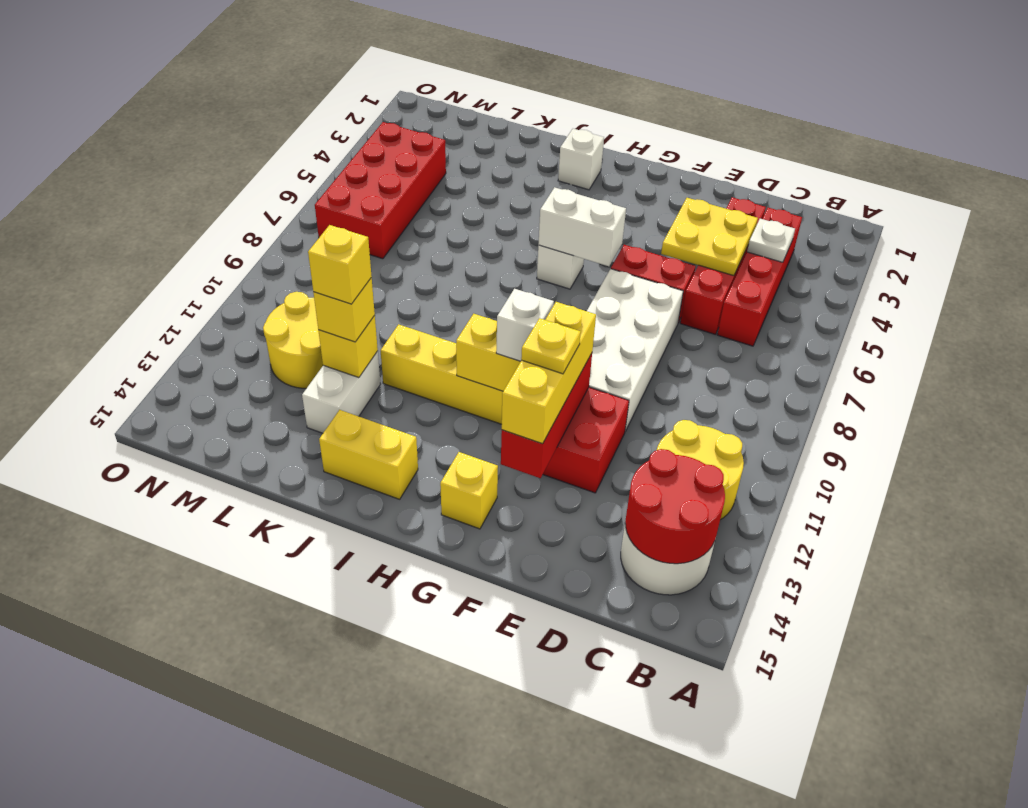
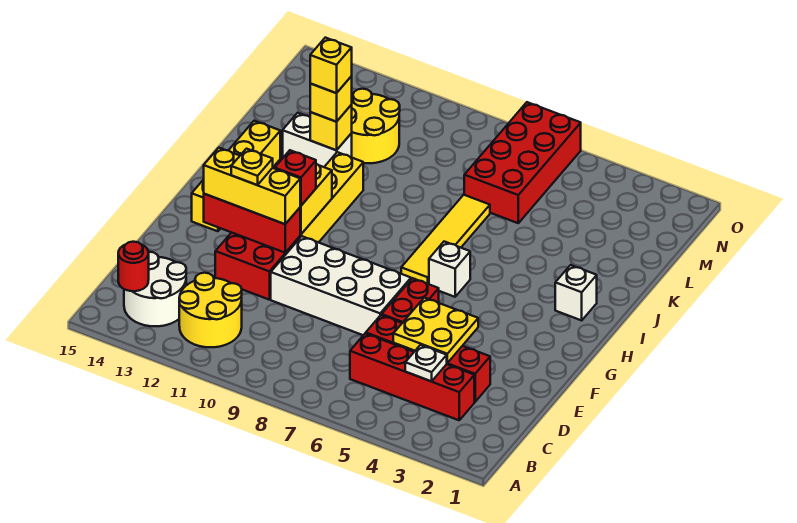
red round brick B13:C14 level 2 -> red round brick B14 level 2
white brick G6:H6 level 2 -> none
white brick G11 level 3 -> red brick G11 level 3
none -> yellow tile H7:K7 level 1
red brick M4:N7 level 1 -> red brick L6:O7 level 1

